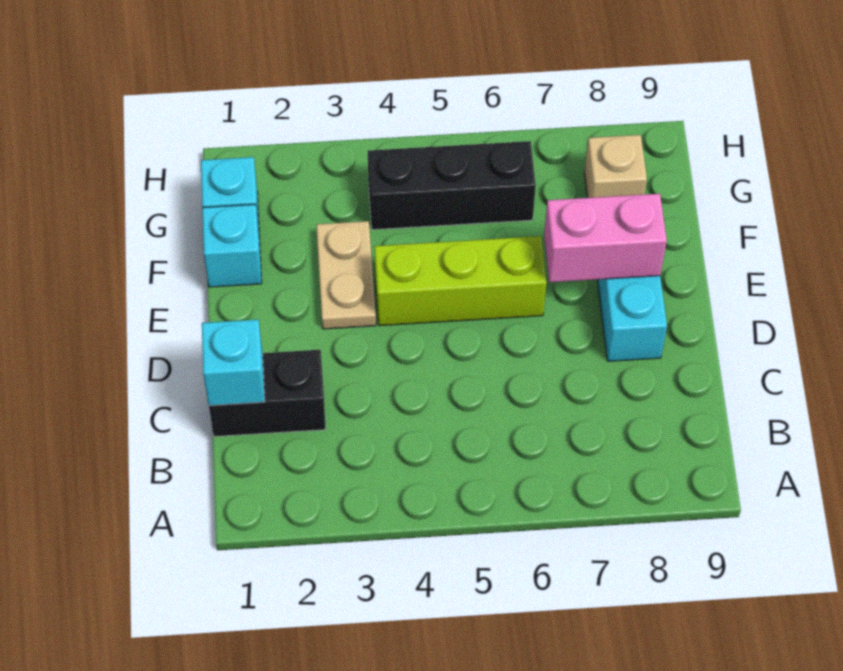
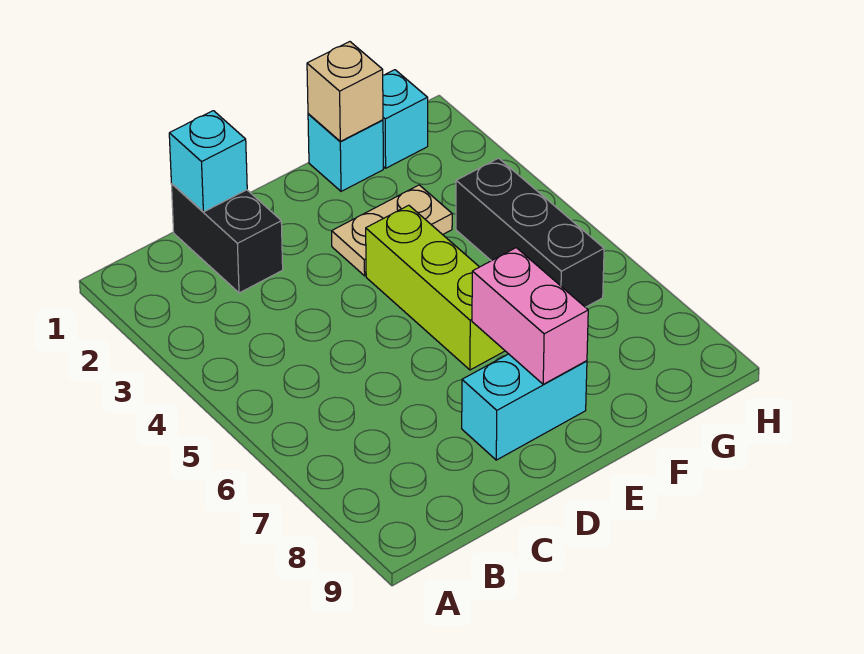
tan brick G8 level 1 -> tan brick F1 level 2

